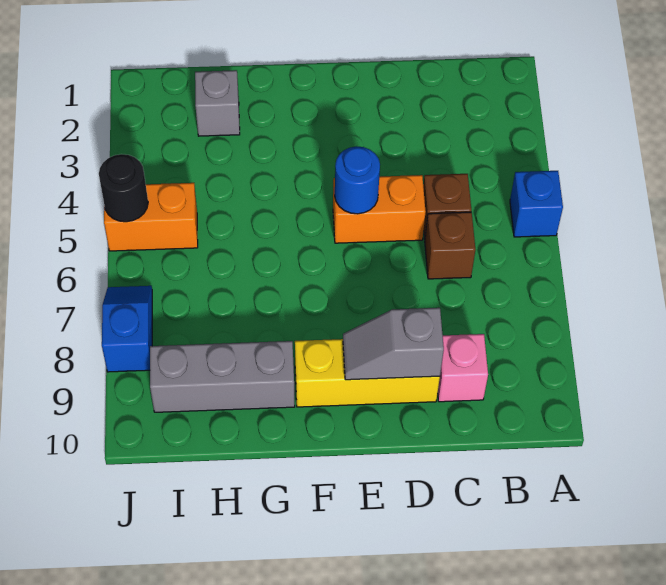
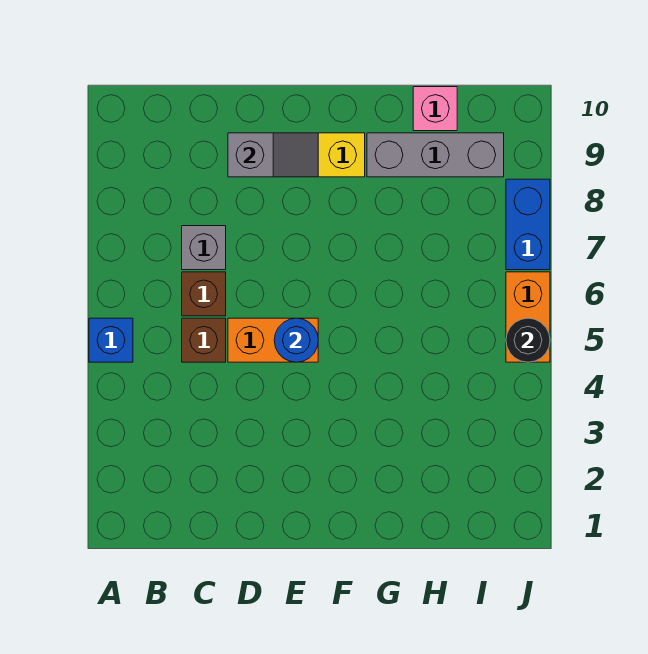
pink brick C9 level 1 -> pink brick H10 level 1
grey brick H2 level 1 -> grey brick C7 level 1
orange brick I5:J5 level 1 -> orange brick J5:J6 level 1
blue slope J7:J8 level 1 top 8 -> blue brick J7:J8 level 1

